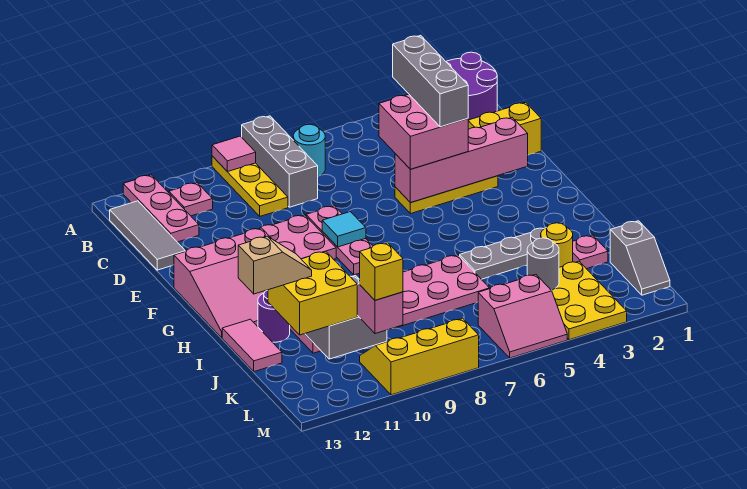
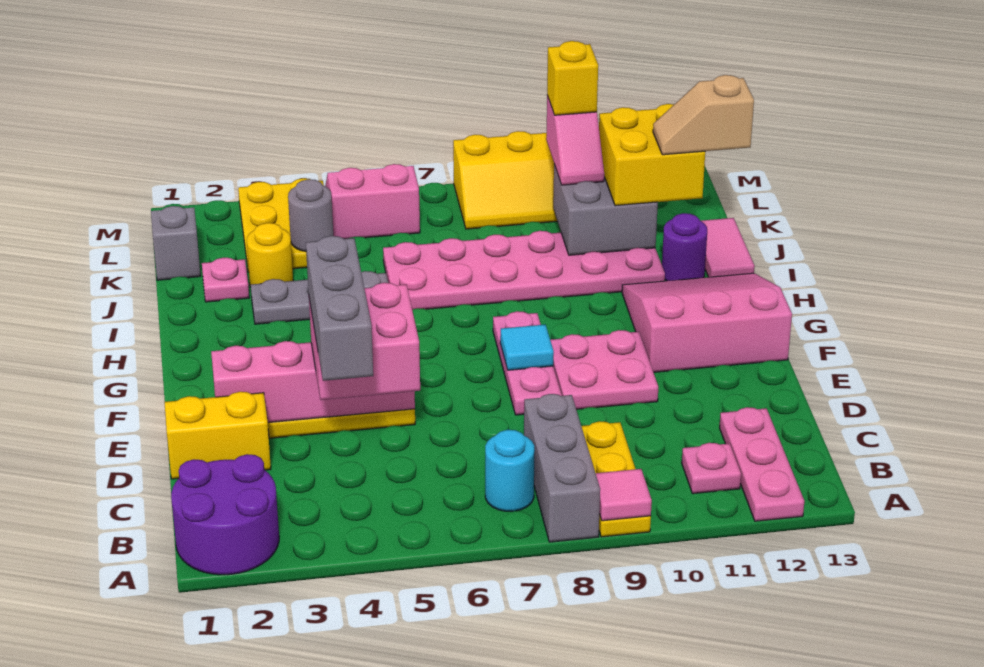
grey tile B13:D13 level 1 -> none

